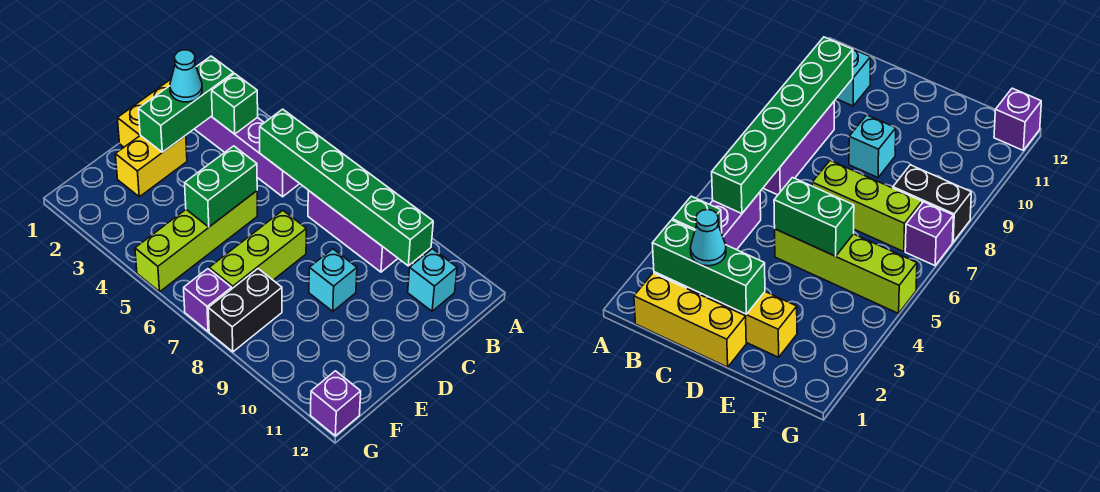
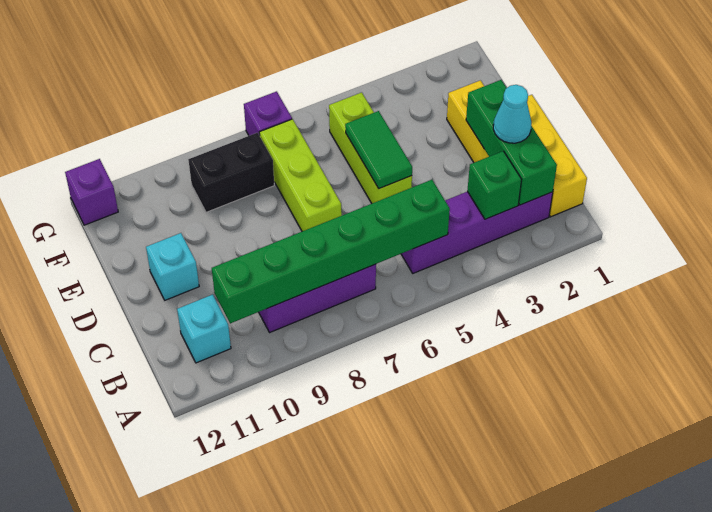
lime brick D5:G5 level 1 -> lime brick D5:F5 level 1
green brick D5:E5 level 2 -> green tile D5:E5 level 2
cyan brick D9 level 1 -> cyan brick D11 level 1
black brick F8:G8 level 1 -> black brick F8:F9 level 1

